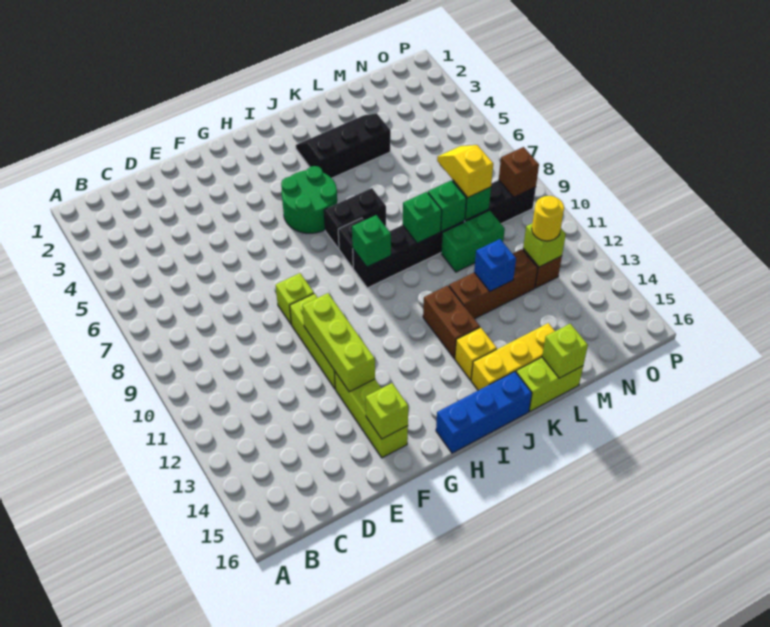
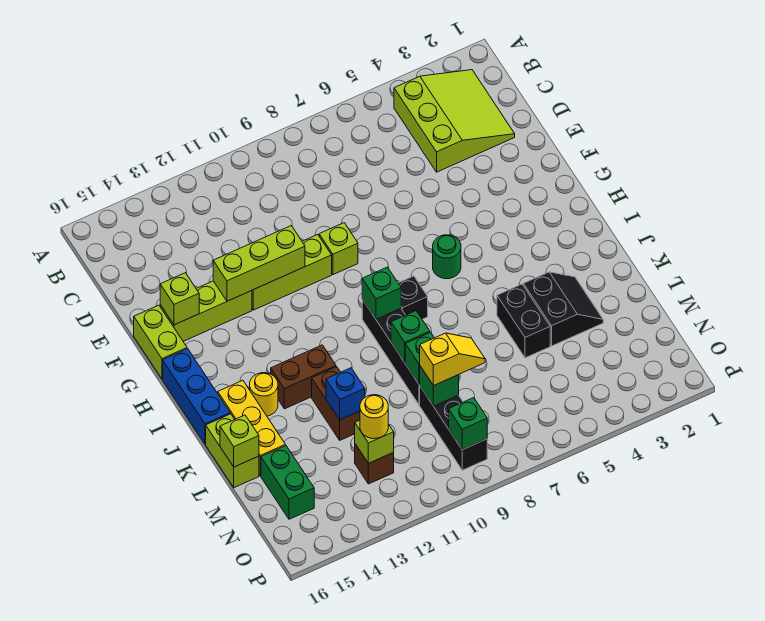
none -> lime slope B2:D4 level 1 top 4
none -> lime brick F16:G16 level 1
green round brick H5:I6 level 1 -> green round brick H6 level 1
black brick I7:J7 level 1 -> black brick K5:L5 level 1
black slope J3:L4 level 1 top 4 -> black slope K3:L4 level 1 top 4
yellow brick J14 level 1 -> yellow round brick J14 level 1
brown brick K12:M12 level 1 -> brown brick K12:L12 level 1
green brick L10:M10 level 1 -> green brick M15:N15 level 1
brown brick O9 level 2 -> green brick O9 level 2

